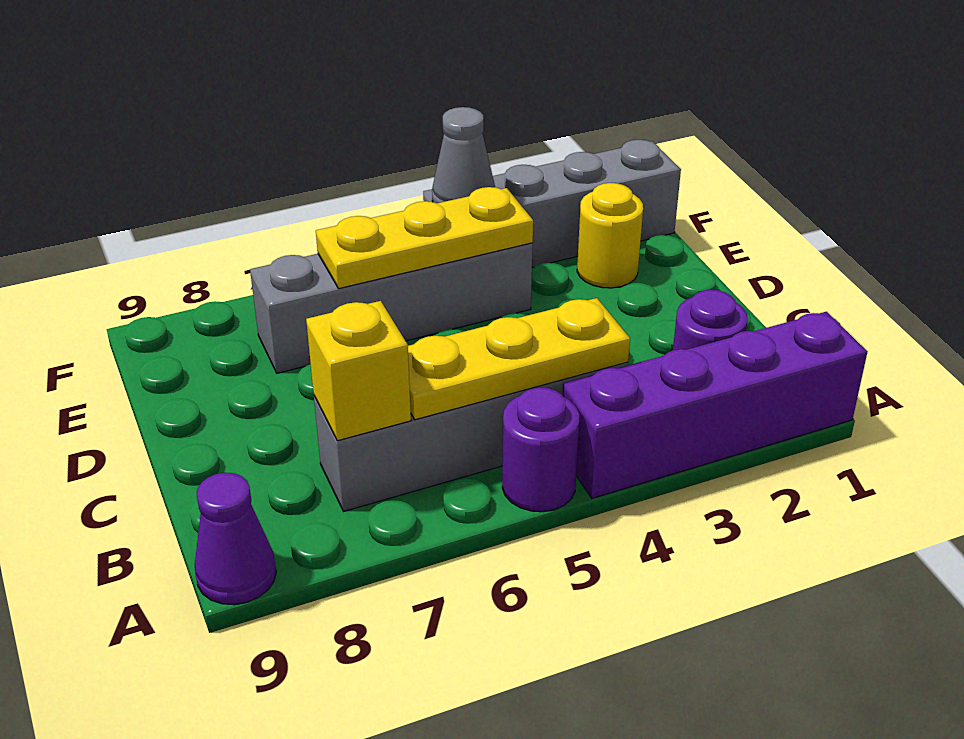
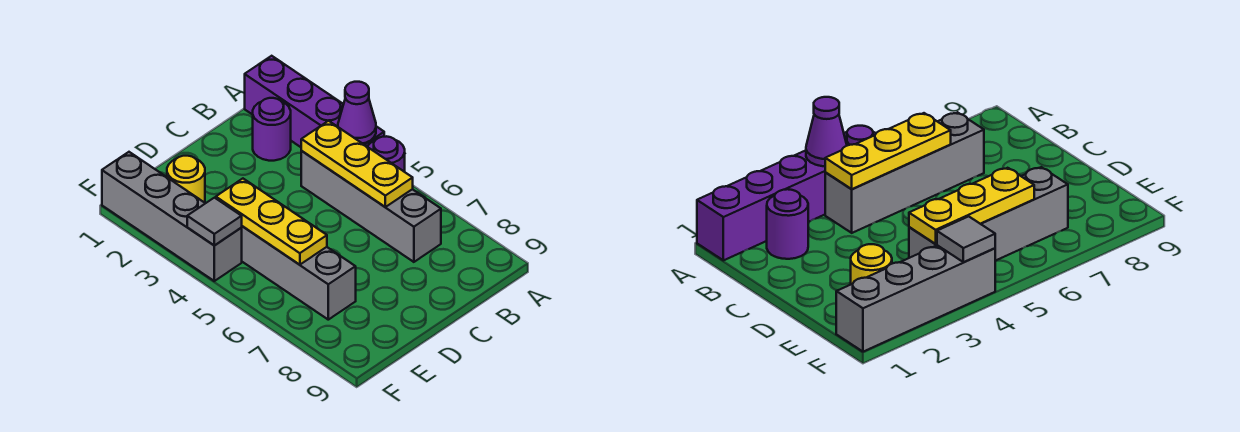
purple cone A9 level 1 -> purple cone A4 level 2
yellow brick B7 level 2 -> none
grey cone F4 level 2 -> grey tile F4 level 2

